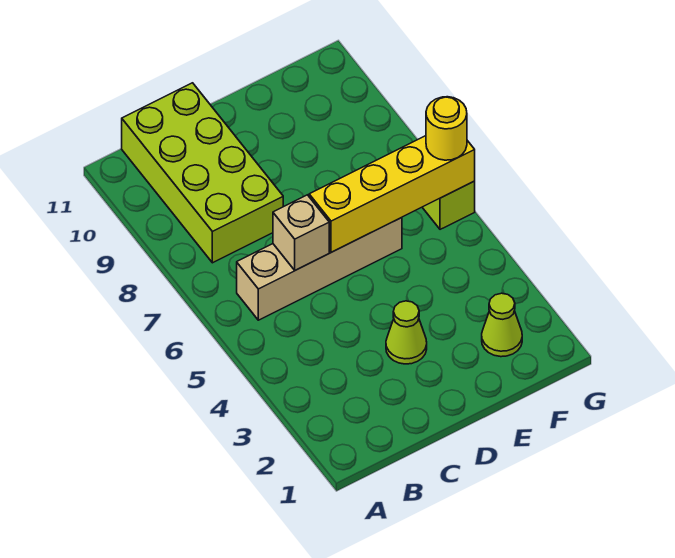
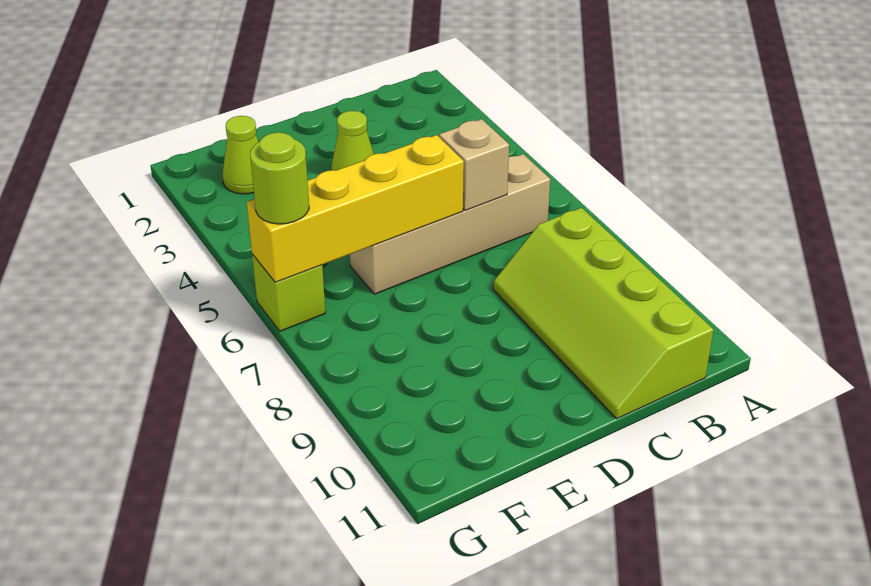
lime brick B8:C11 level 1 -> lime slope B8:C11 level 1 top B
yellow round brick G6 level 3 -> lime round brick G6 level 3

